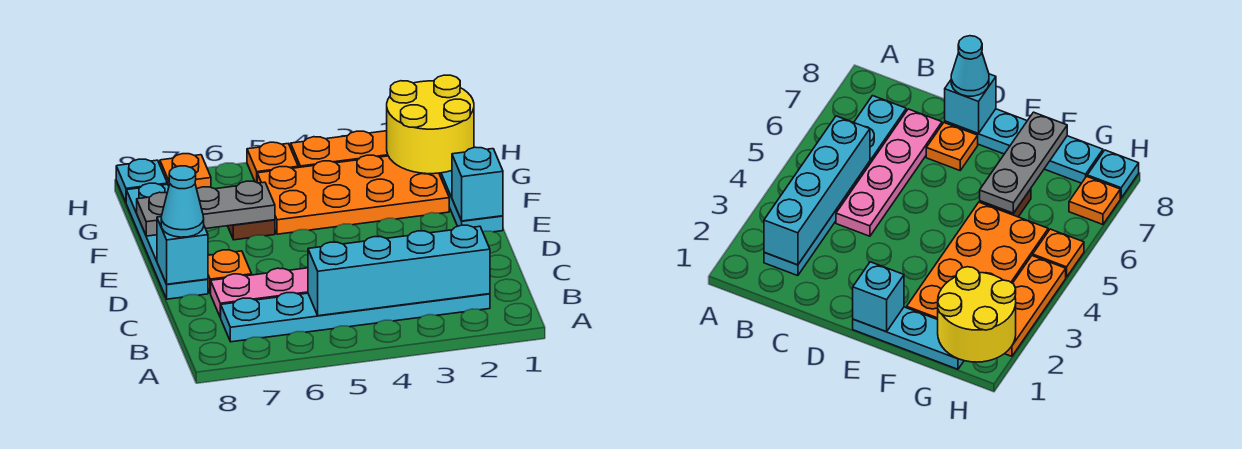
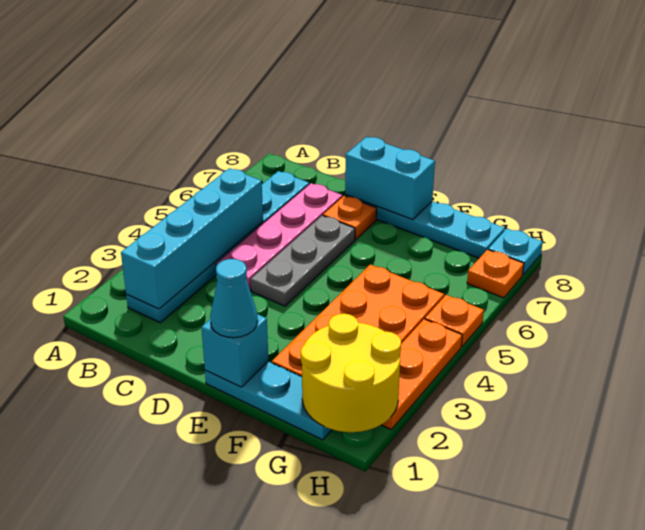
cyan brick D8 level 2 -> cyan brick D8:E8 level 2
cyan cone D8 level 3 -> cyan cone E1 level 3
brown plate F6 level 1 -> none
grey plate F6:F8 level 2 -> grey plate D4:D6 level 1

